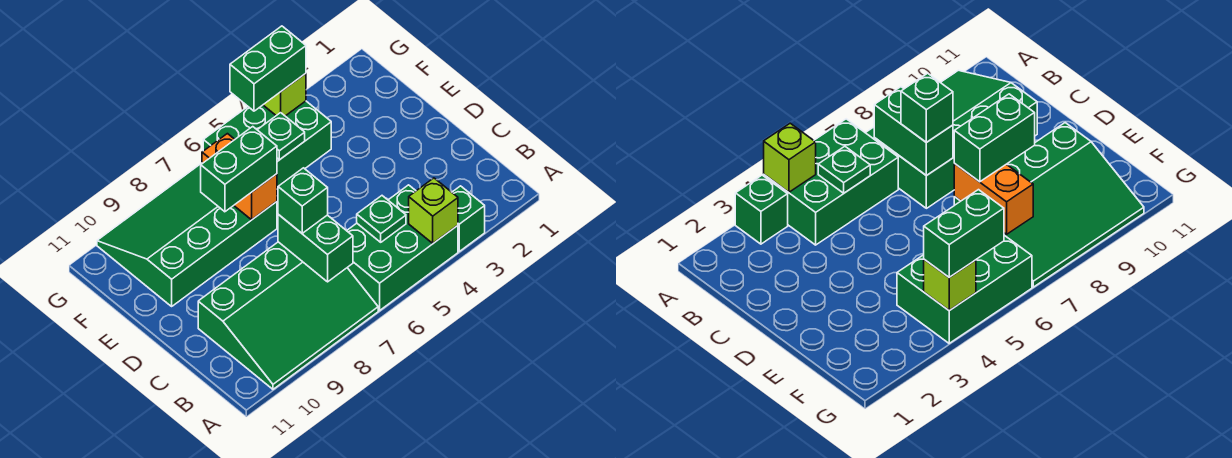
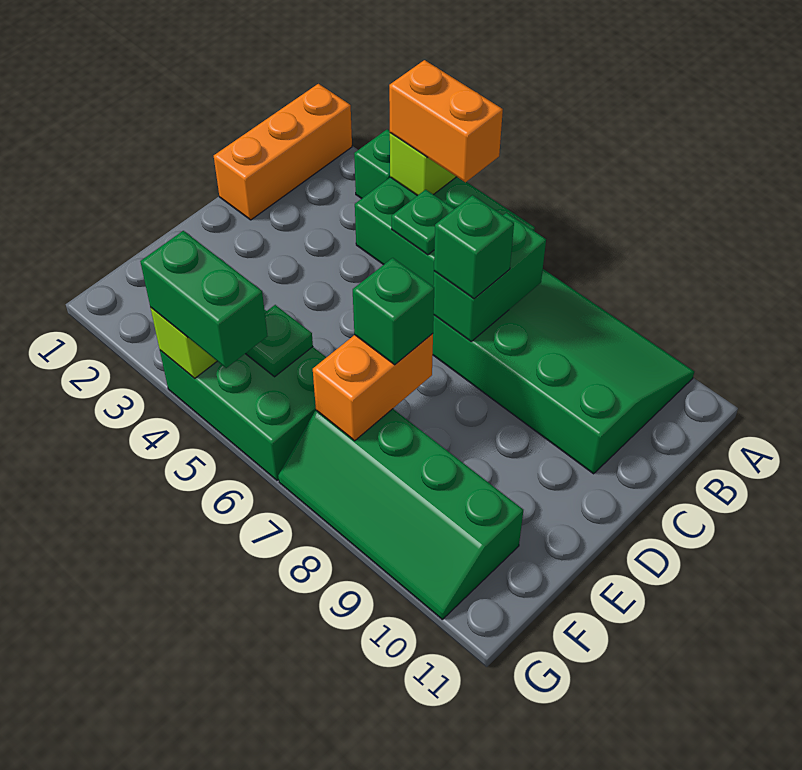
none -> orange brick A1:C1 level 1
none -> orange brick A4:A5 level 3
green slope E7:G10 level 1 top E -> green slope F7:G10 level 1 top F
green brick E7:E8 level 3 -> green brick E7 level 3

